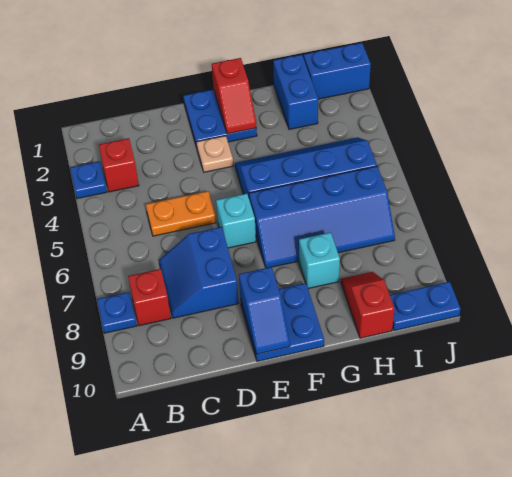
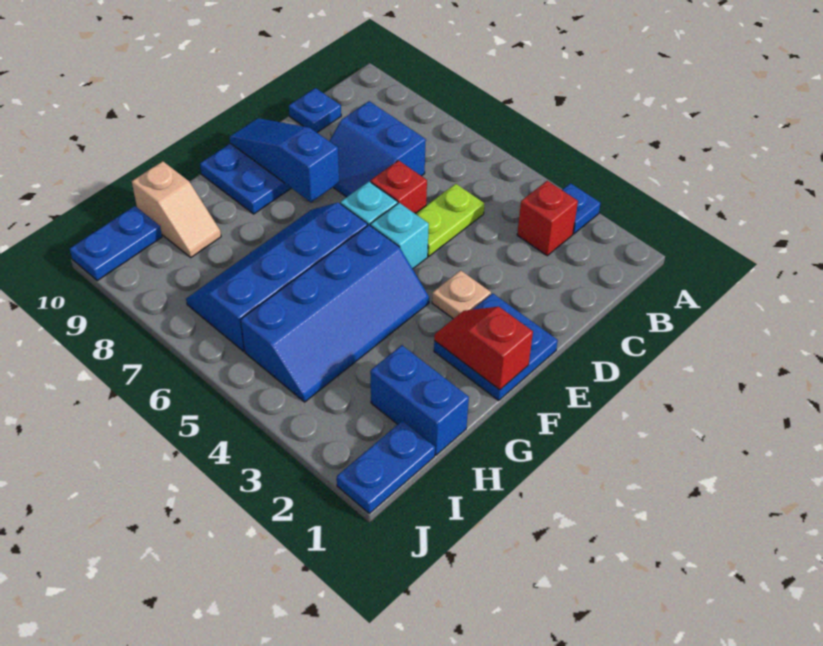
blue plate A8 level 1 -> blue plate C10 level 1
red brick B8 level 1 -> red brick D6 level 1
orange plate C5:D5 level 1 -> lime plate C5:D5 level 1
blue slope C7:D8 level 1 top D -> blue slope C7:D8 level 1 top C
blue slope E9:E10 level 2 top 9 -> blue slope E8:E10 level 2 top 8
cyan brick G8 level 1 -> cyan brick E5 level 1
red slope H9:H10 level 1 top 10 -> tan slope H9:H10 level 1 top 10
blue brick I1:J1 level 1 -> blue plate I1:J1 level 1

